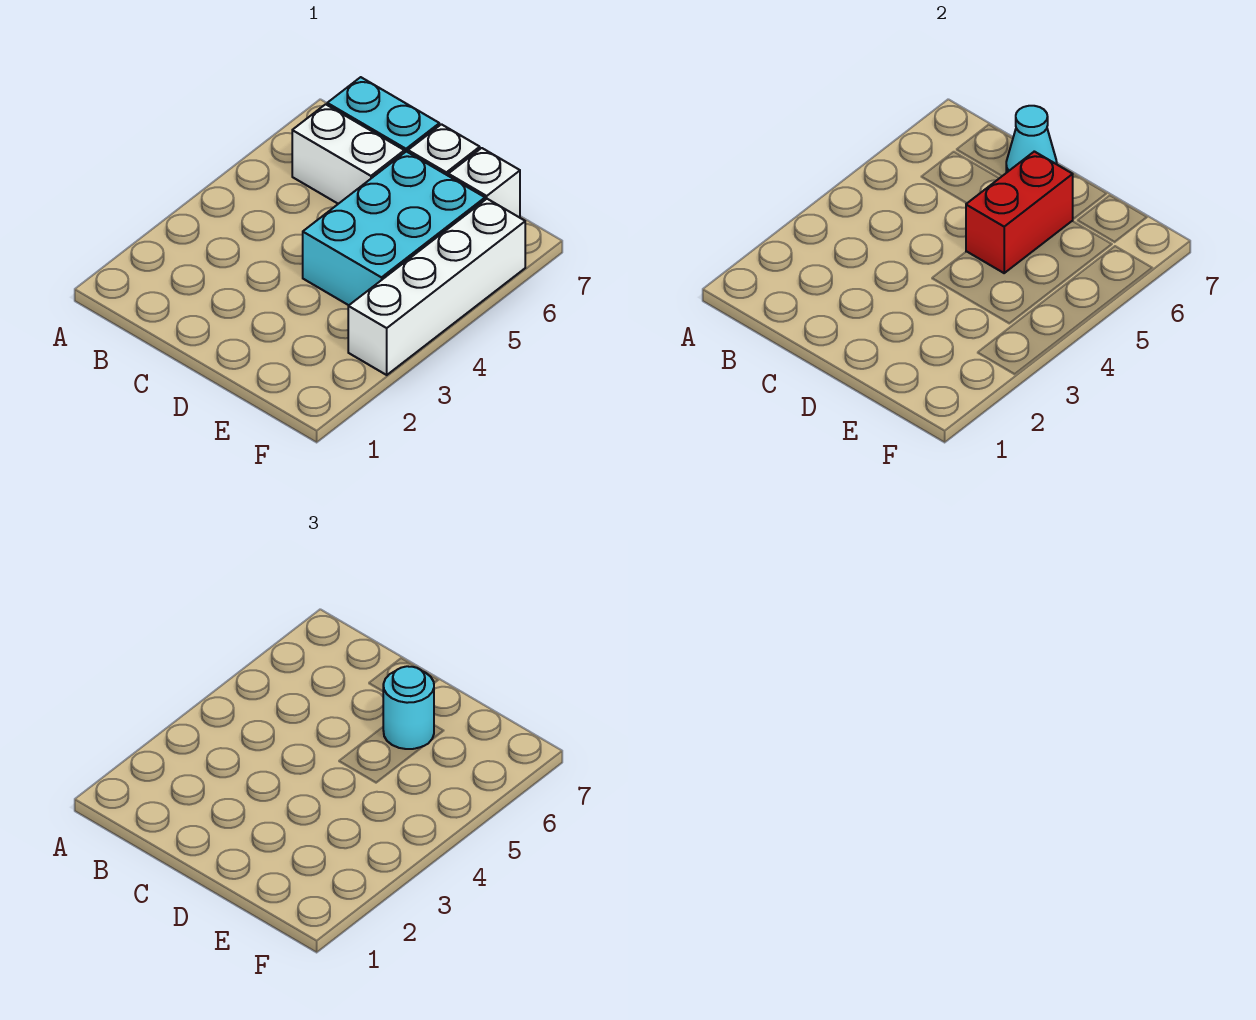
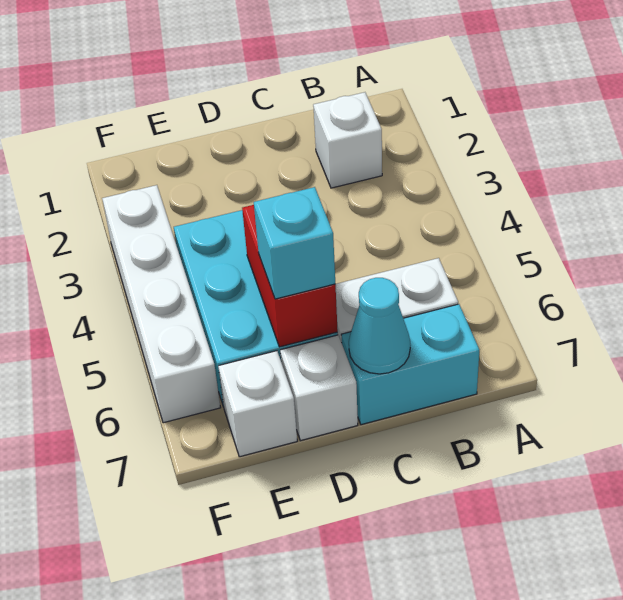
none -> white brick B2 level 1
cyan round brick D6 level 3 -> cyan brick D6 level 3

